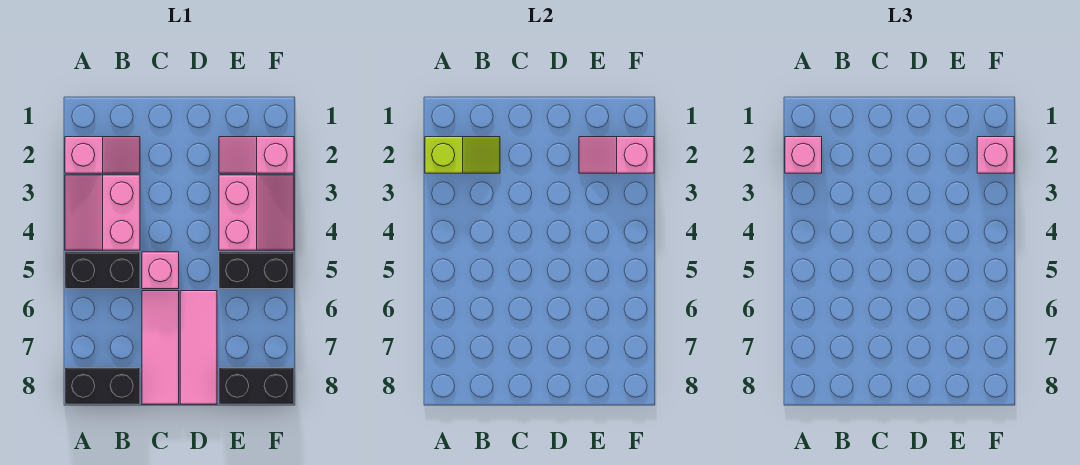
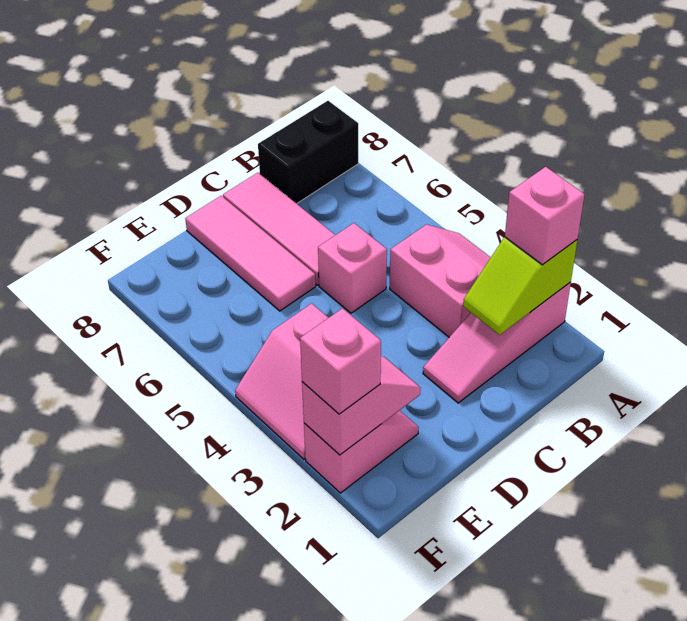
pink slope A2:B2 level 1 top A -> pink slope A2:C2 level 1 top A
black brick A5:B5 level 1 -> none
black brick E5:F5 level 1 -> none
black brick E8:F8 level 1 -> none

